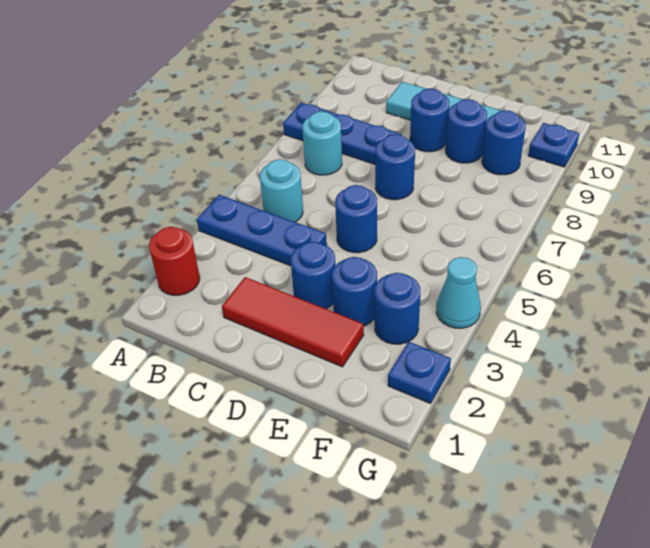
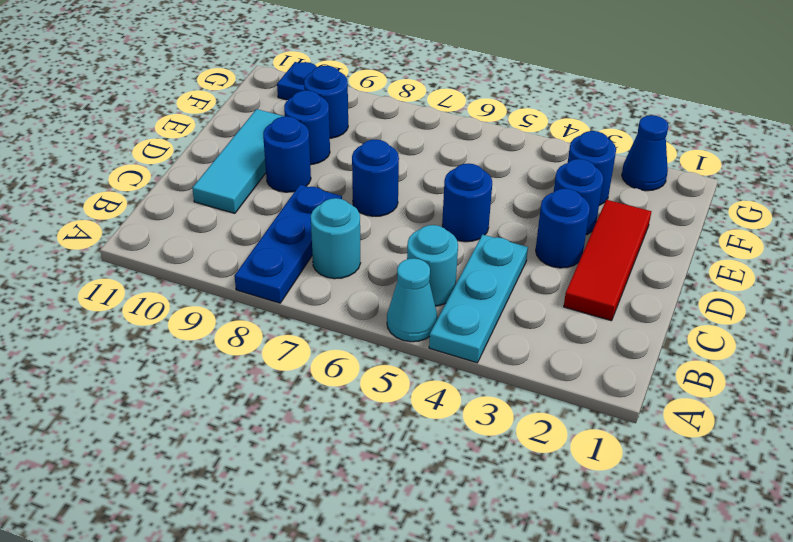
red round brick A2 level 1 -> none
blue plate A4:C4 level 1 -> cyan plate A4:C4 level 1
blue plate G2 level 1 -> blue cone G2 level 1
cyan cone G4 level 1 -> cyan cone A5 level 1

